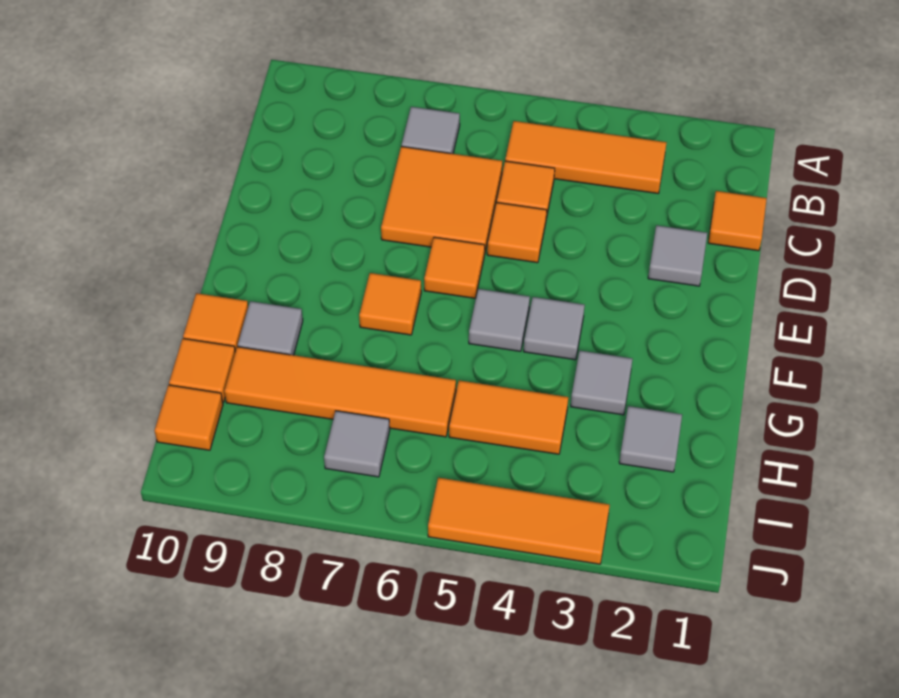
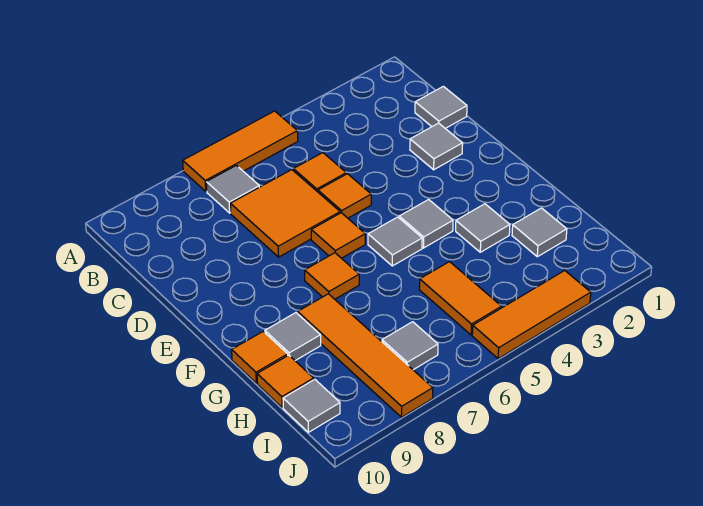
orange tile B3:B5 level 1 -> orange tile A5:A7 level 1
orange tile C1 level 1 -> grey tile C1 level 1
orange tile H4:H5 level 1 -> orange tile H5:I5 level 1
orange tile H6:H9 level 1 -> orange tile G8:J8 level 1
orange tile I10 level 1 -> grey tile I10 level 1

